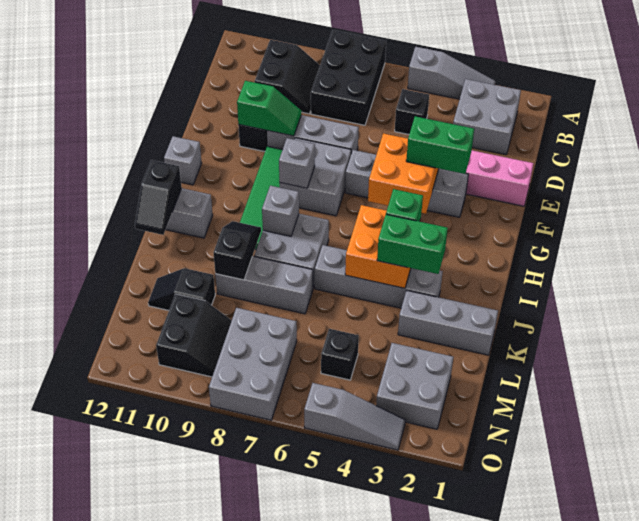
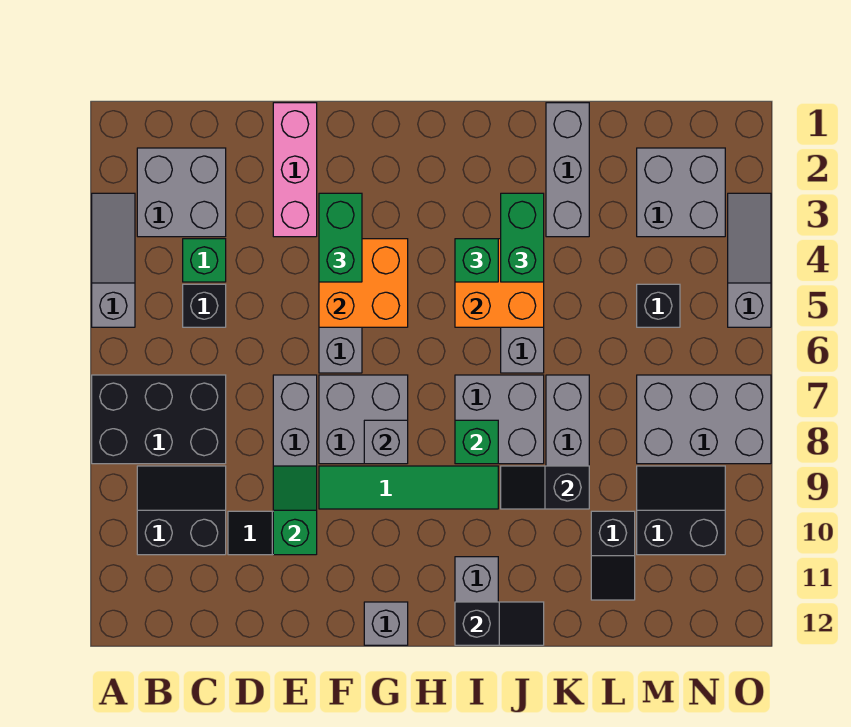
none -> green brick C4 level 1
grey brick I8 level 2 -> green brick I8 level 2

